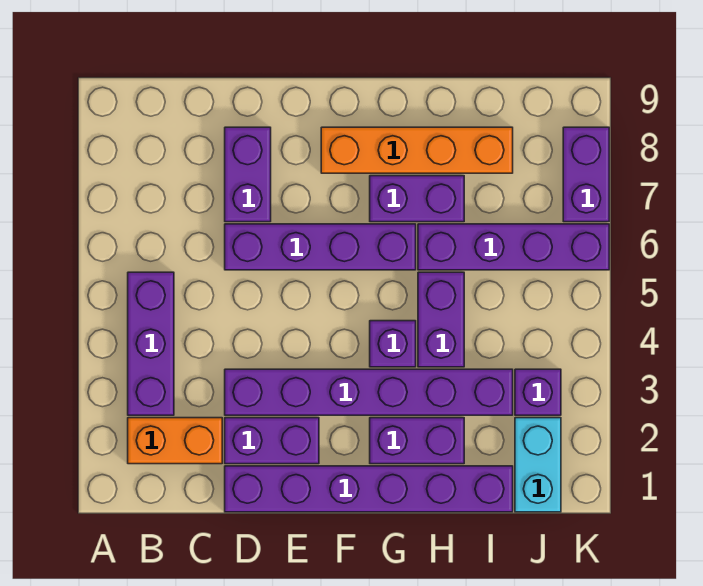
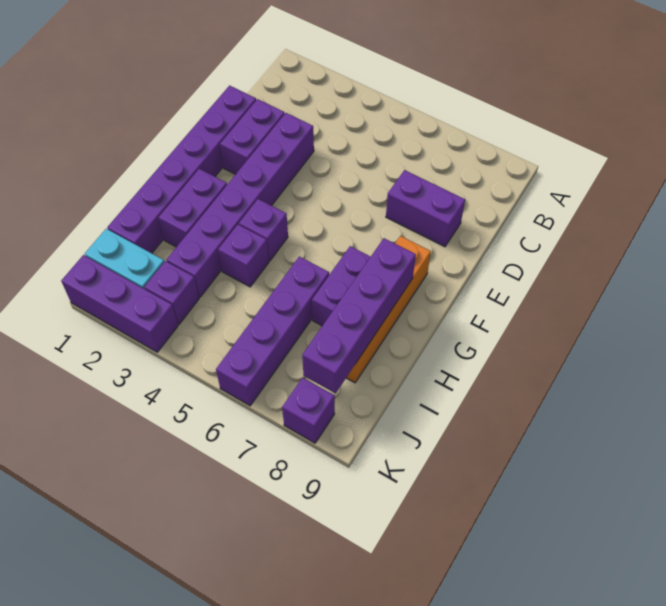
orange brick B2:C2 level 1 -> none
purple brick B3:B5 level 1 -> purple brick K1:K3 level 1
purple brick D6:G6 level 1 -> purple brick G8:J8 level 2
purple brick H4:H5 level 1 -> purple brick H4 level 1
purple brick K7:K8 level 1 -> purple brick K8 level 1

